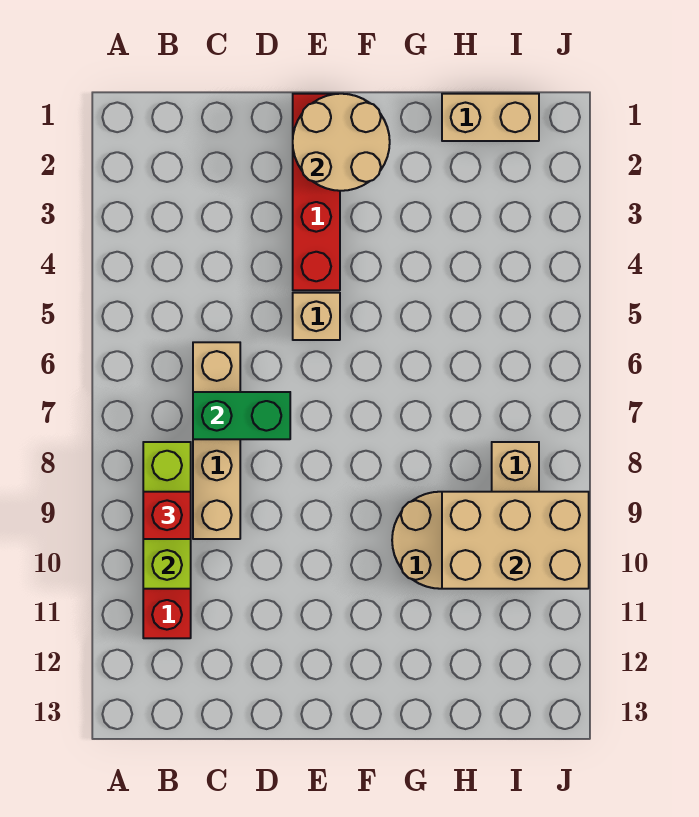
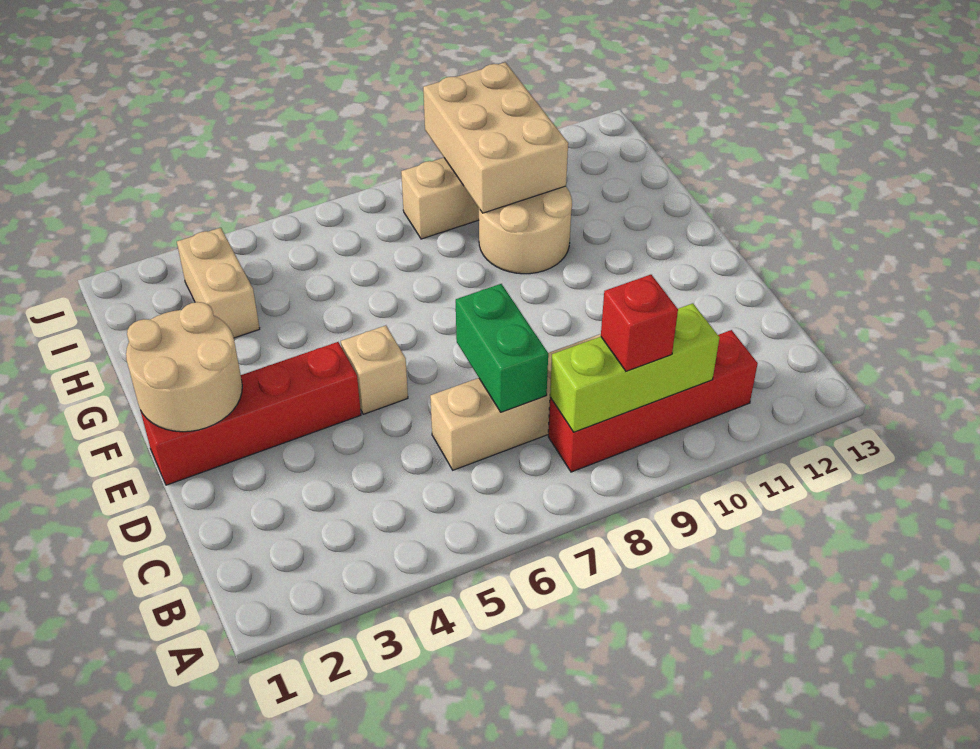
tan brick H1:I1 level 1 -> tan brick H3:I3 level 1

